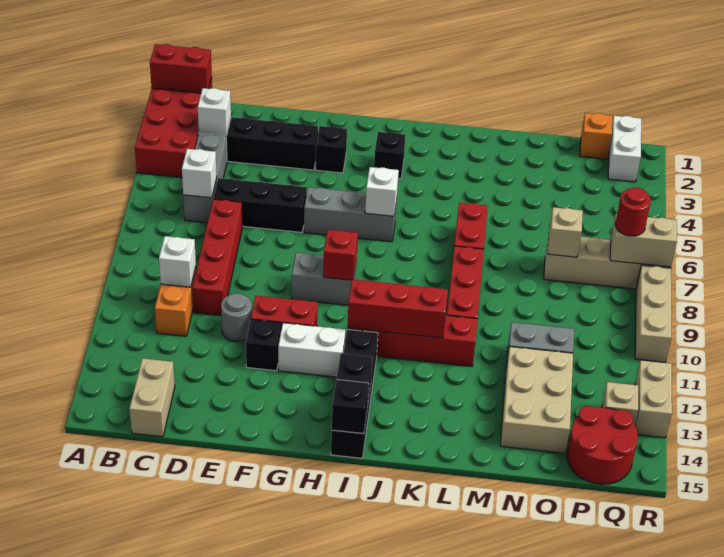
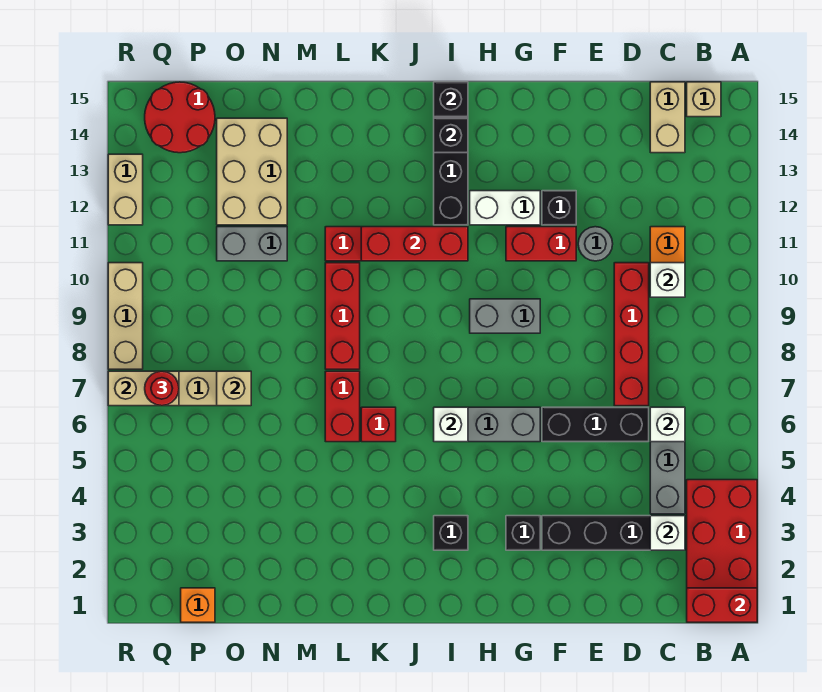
red brick H9 level 2 -> red brick K6 level 1
white brick Q1:Q2 level 1 -> none
tan brick Q13 level 1 -> tan brick B15 level 1

